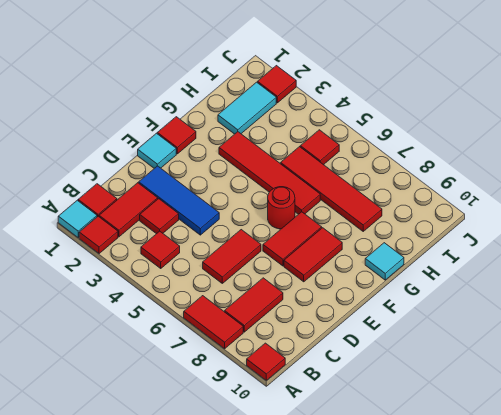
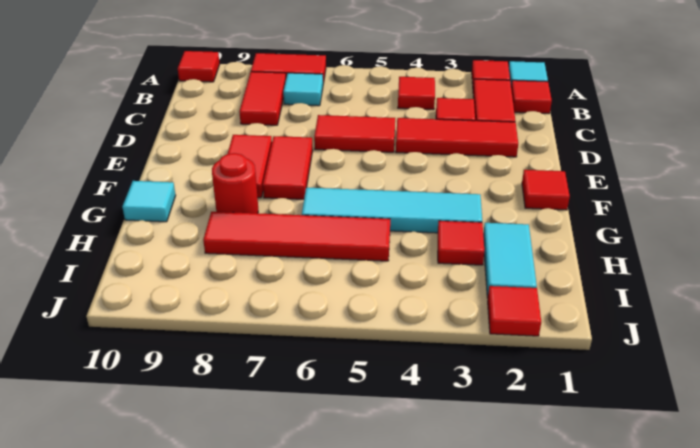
red tile C6:D6 level 1 -> red tile D5:D6 level 1
blue tile D2:D4 level 1 -> red tile D2:D4 level 1
cyan tile E1 level 1 -> cyan tile B7 level 1
red round brick F6 level 1 -> red round brick G8 level 1
red tile G3:G6 level 1 -> cyan tile G3:G6 level 1
red tile I5 level 1 -> red tile H3 level 1

